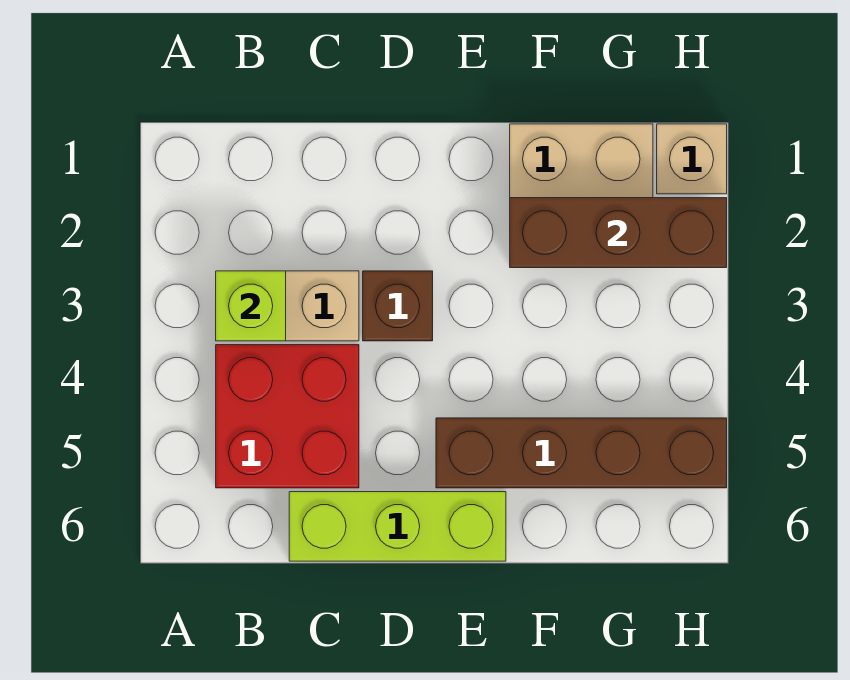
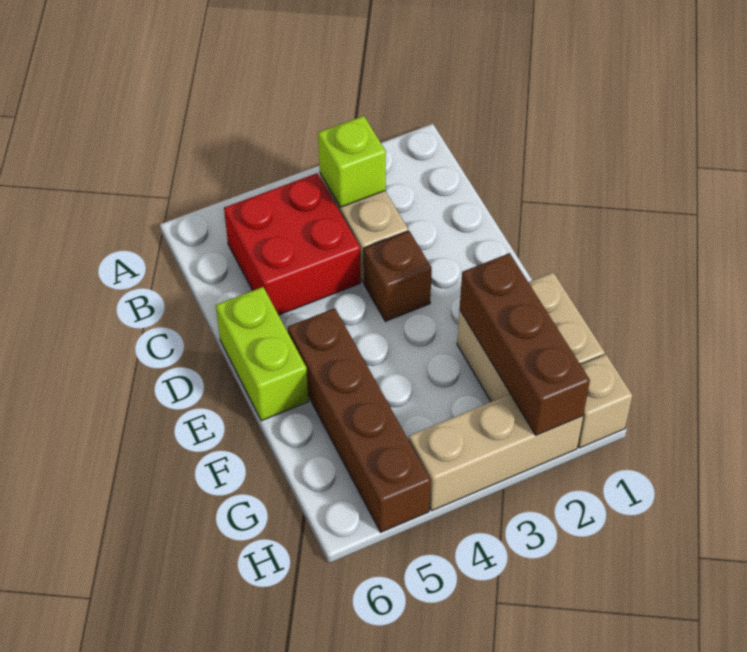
lime brick C6:E6 level 1 -> lime brick D6:E6 level 1
none -> tan brick H2:H4 level 1

